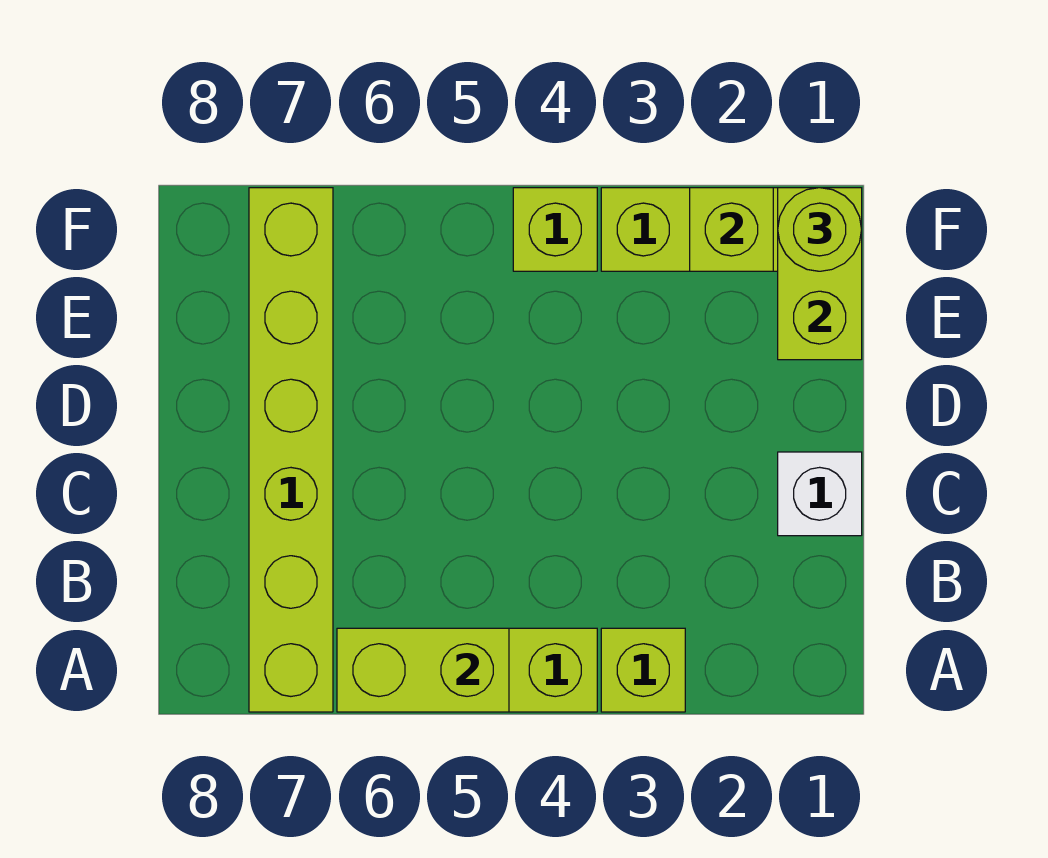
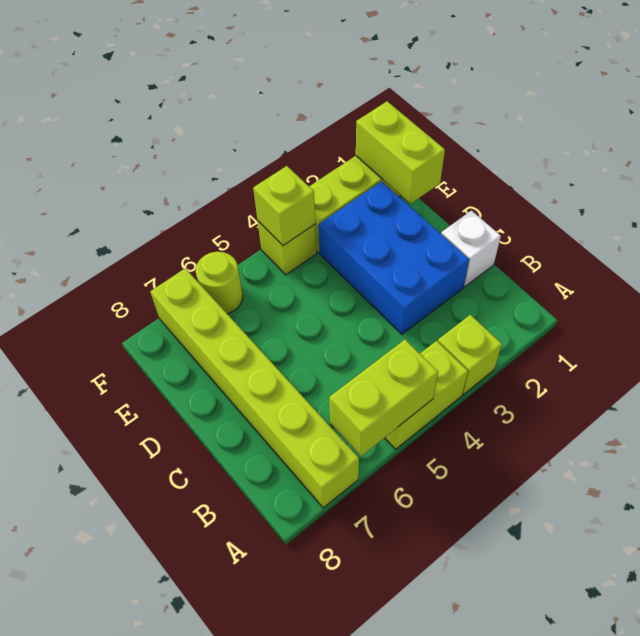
none -> blue brick C2:E3 level 1
lime round brick F1 level 3 -> lime round brick F6 level 1
lime brick F2 level 2 -> lime brick F4 level 2

